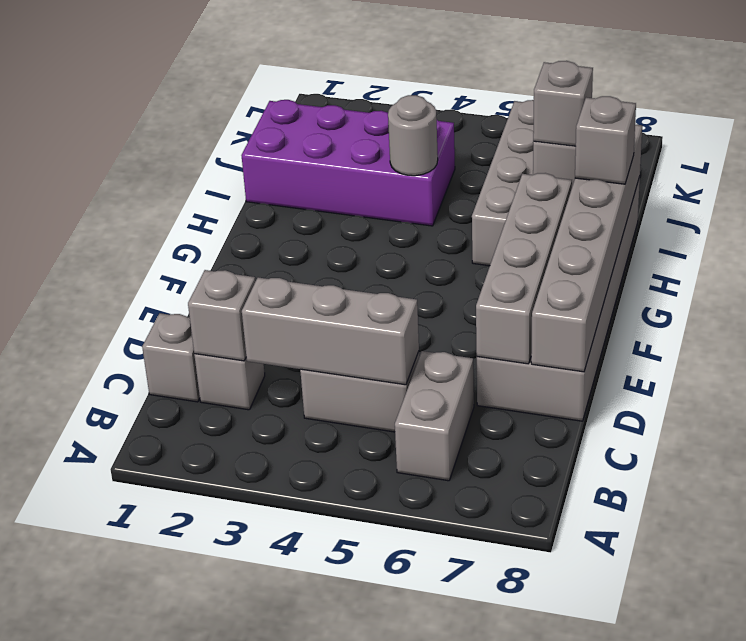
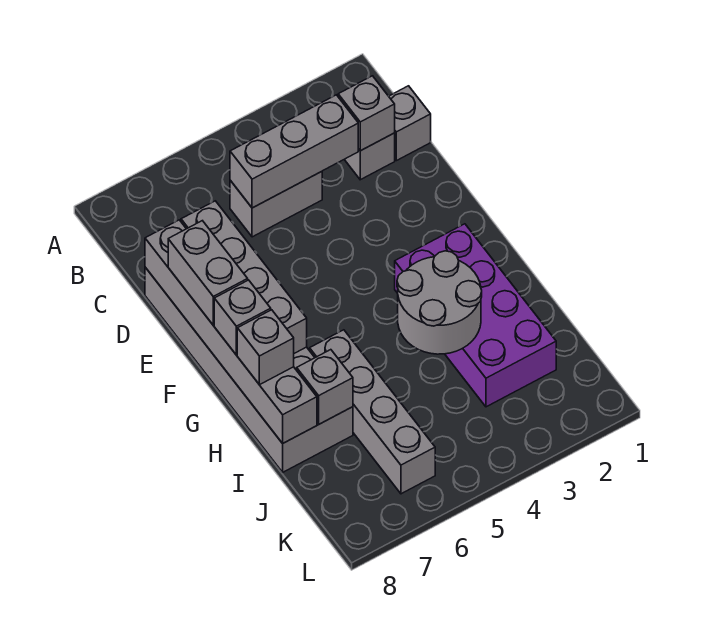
grey brick B6:C6 level 1 -> grey brick E8:F8 level 3
purple brick I1:J4 level 1 -> purple brick G2:J3 level 1
grey round brick I4 level 2 -> grey round brick H3:I4 level 2
grey brick I7 level 3 -> grey brick G8 level 3

